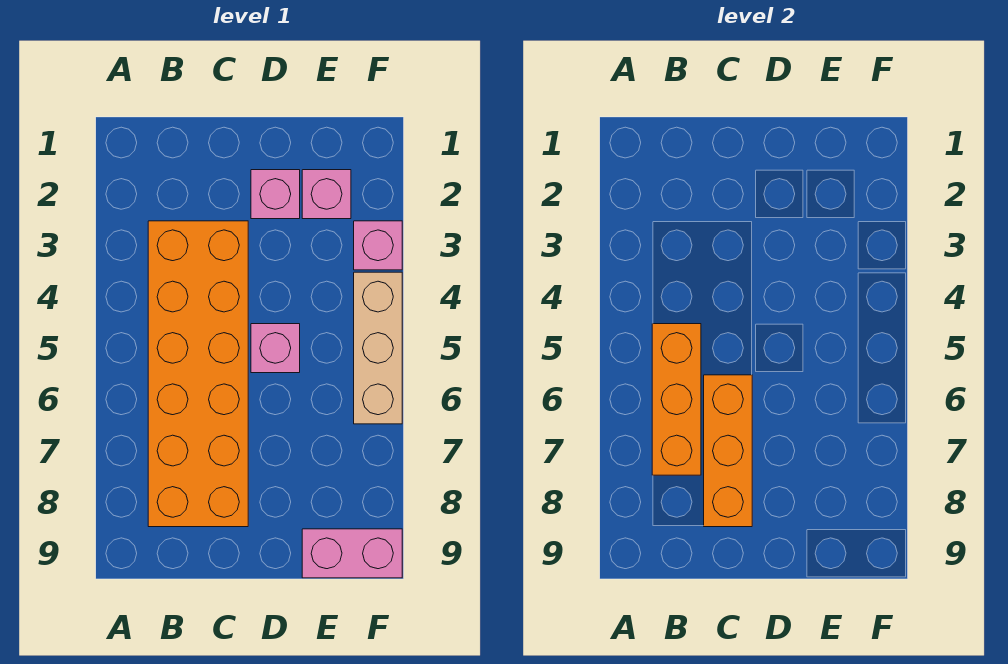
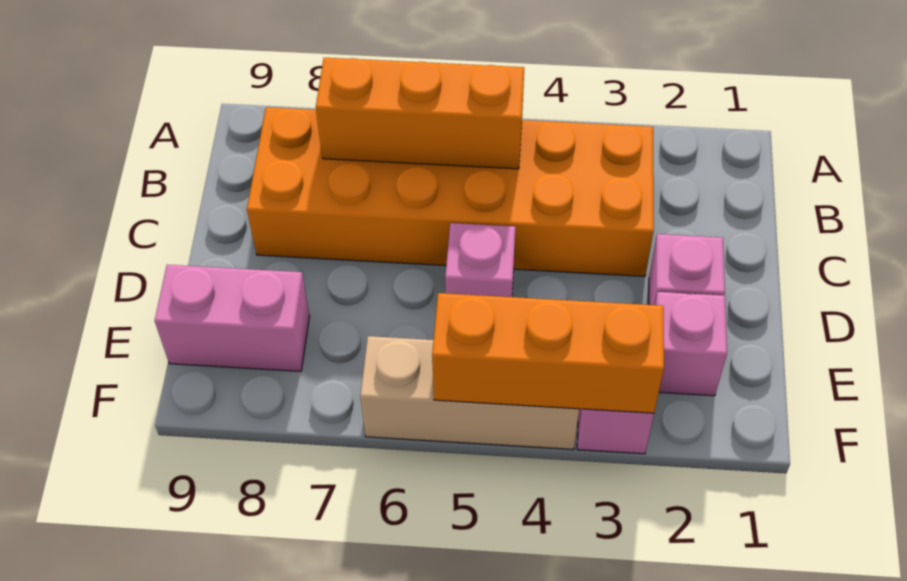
orange brick C6:C8 level 2 -> orange brick F3:F5 level 2
pink brick E9:F9 level 1 -> pink brick E8:E9 level 1

